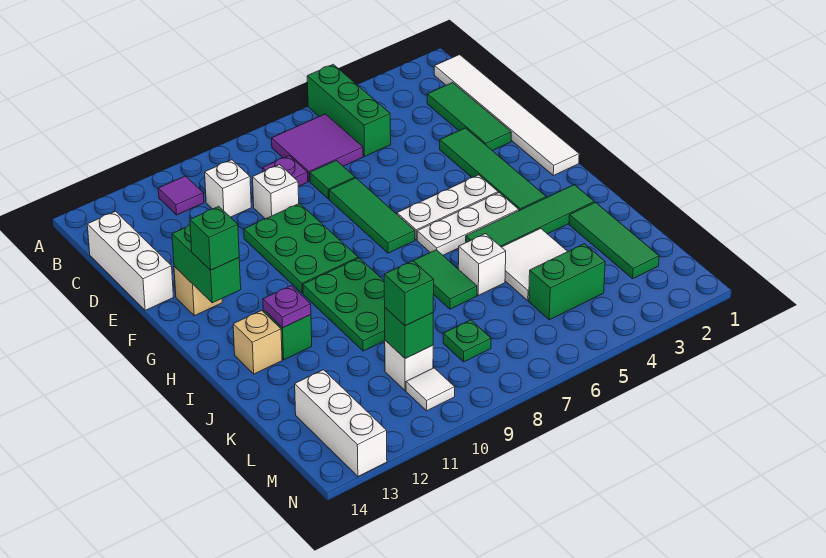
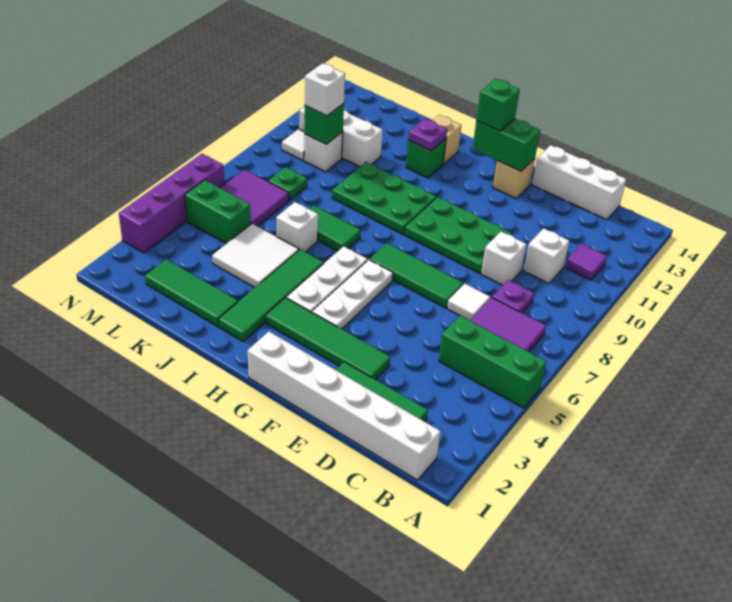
white tile B1:G1 level 1 -> white brick B1:G1 level 1
green tile D7 level 1 -> white tile D7 level 1
green brick L4:L5 level 1 -> green brick L5:M5 level 1
none -> purple tile L6:M7 level 1
green brick L10 level 3 -> white brick L10 level 3
white brick L13:N13 level 1 -> white brick K11:M11 level 1
none -> purple brick N3:N6 level 1

